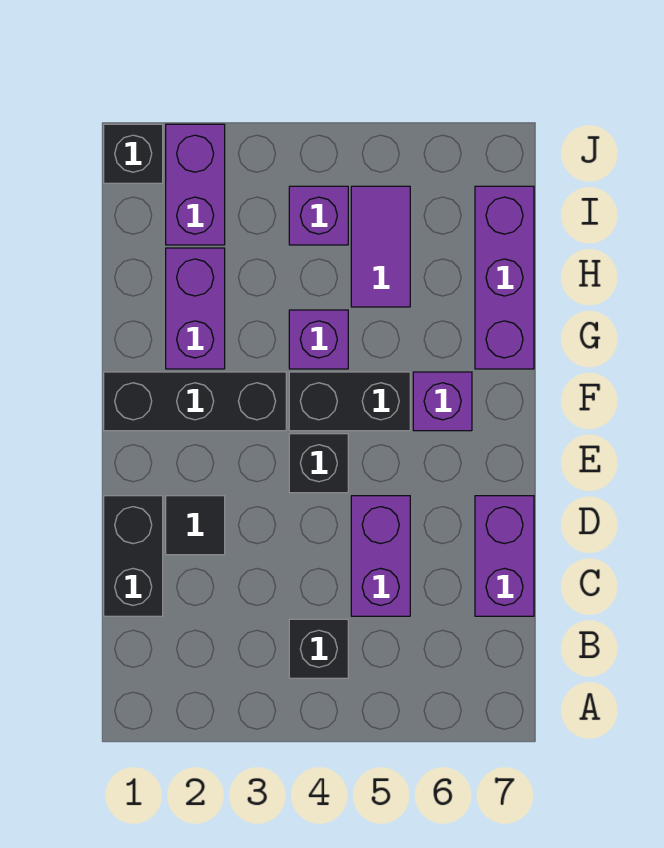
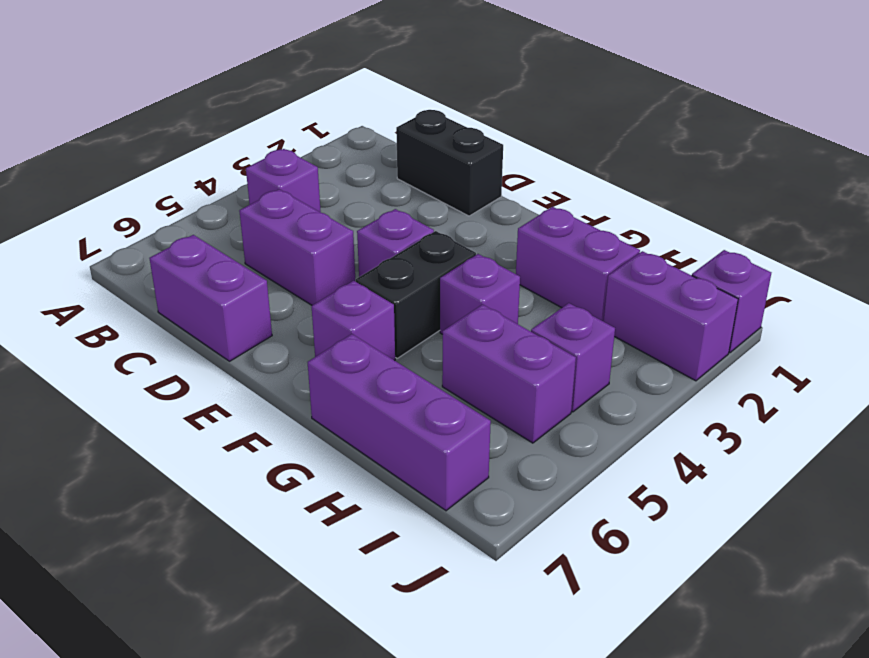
black brick B4 level 1 -> purple brick B4 level 1
black tile D2 level 1 -> none
black brick E4 level 1 -> purple brick E4 level 1
black brick F1:F3 level 1 -> none
purple tile H5:I5 level 1 -> purple brick H5:I5 level 1
black brick J1 level 1 -> purple brick J1 level 1

